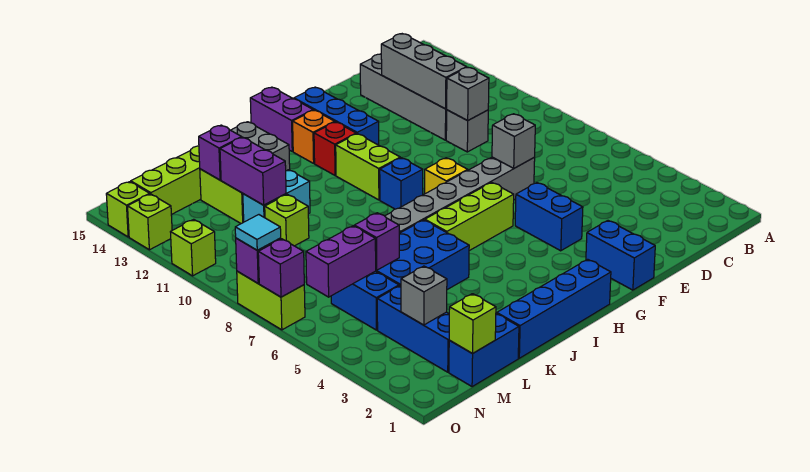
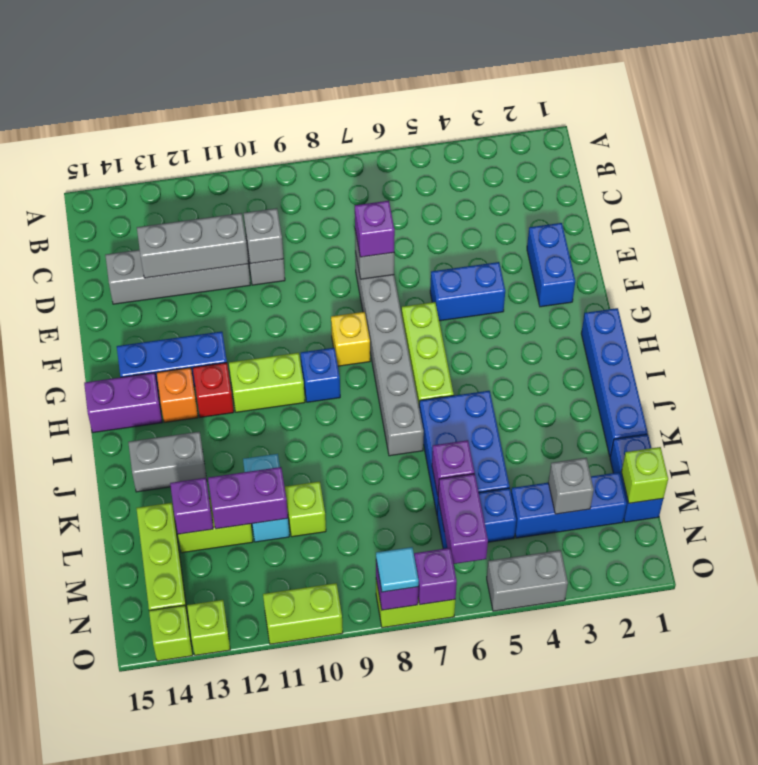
none -> purple brick E7 level 3
blue brick F1:F2 level 1 -> blue brick E2:F2 level 1
none -> grey brick O4:O5 level 1
lime brick O11 level 1 -> lime brick O10:O11 level 1

